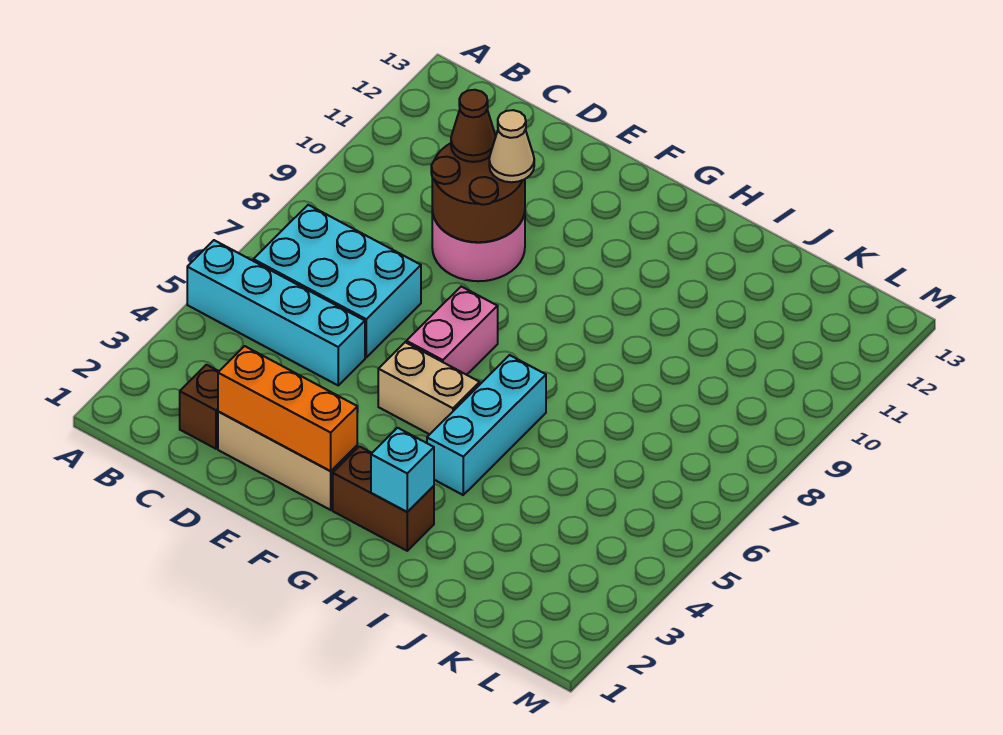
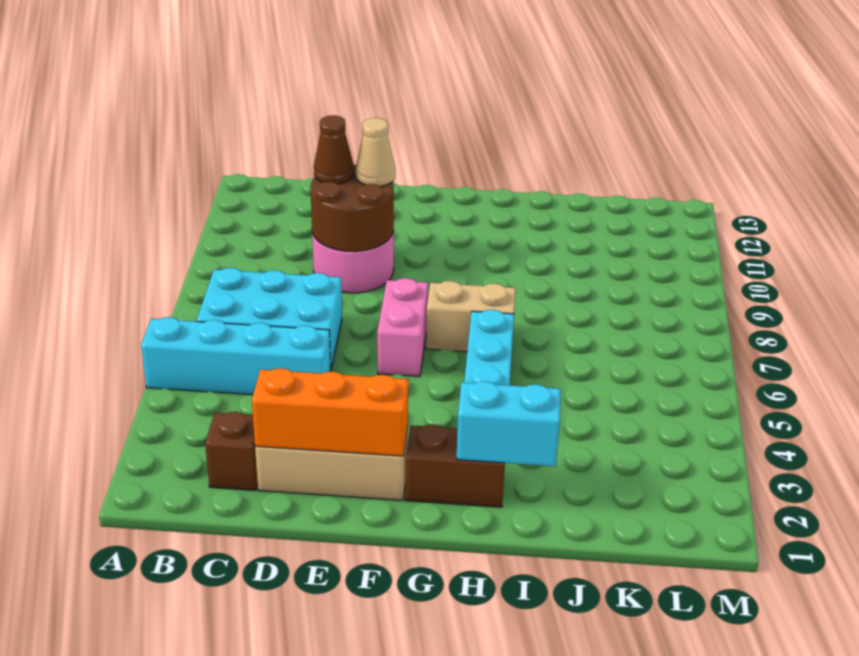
tan brick F5:G5 level 1 -> tan brick G7:H7 level 1
cyan brick H2 level 2 -> cyan brick H2:I2 level 2

